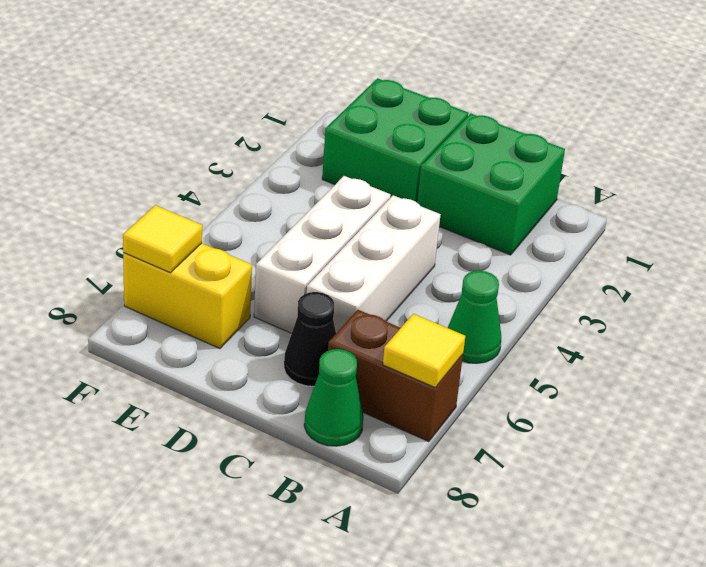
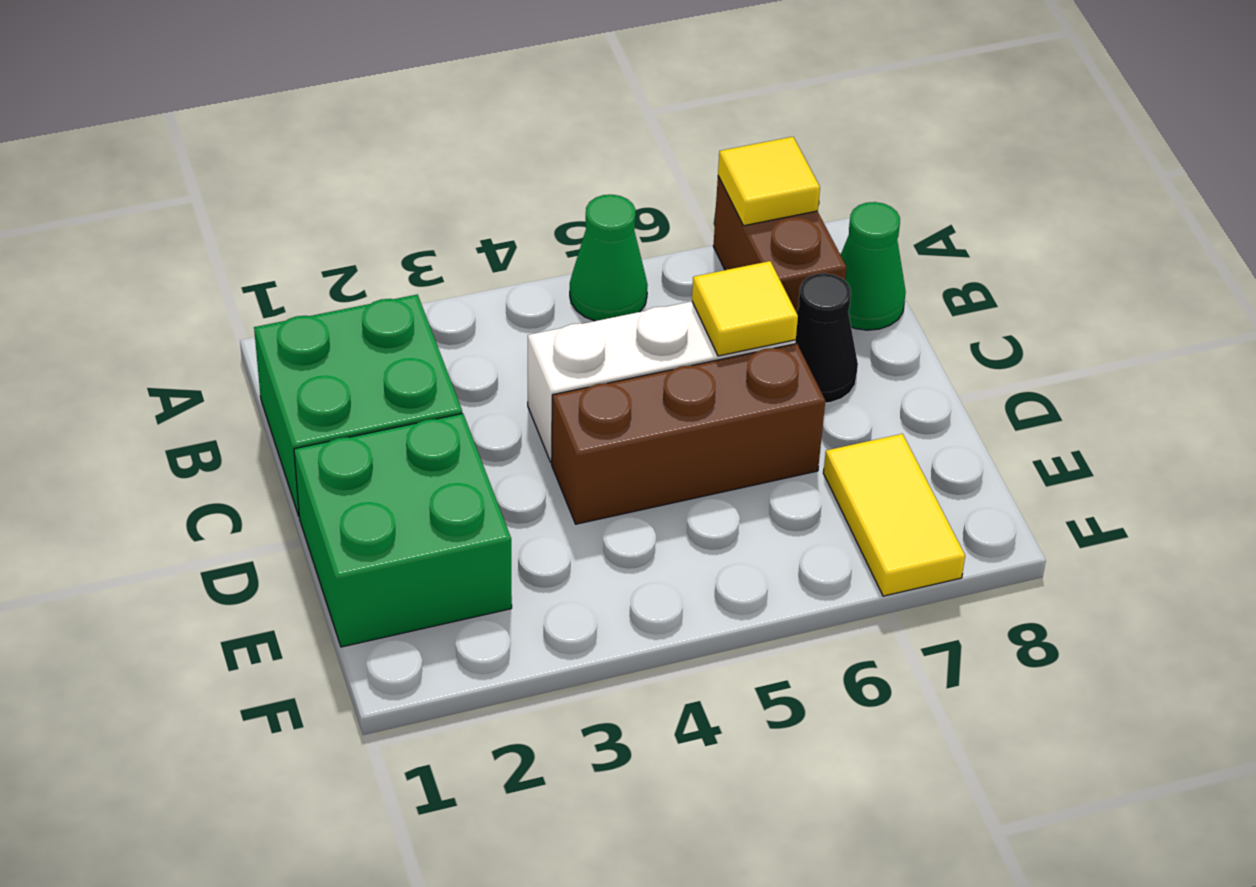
white brick D4:D6 level 1 -> brown brick D4:D6 level 1
yellow brick E7:F7 level 1 -> yellow tile E7:F7 level 1
yellow tile F7 level 2 -> yellow tile C6 level 2

